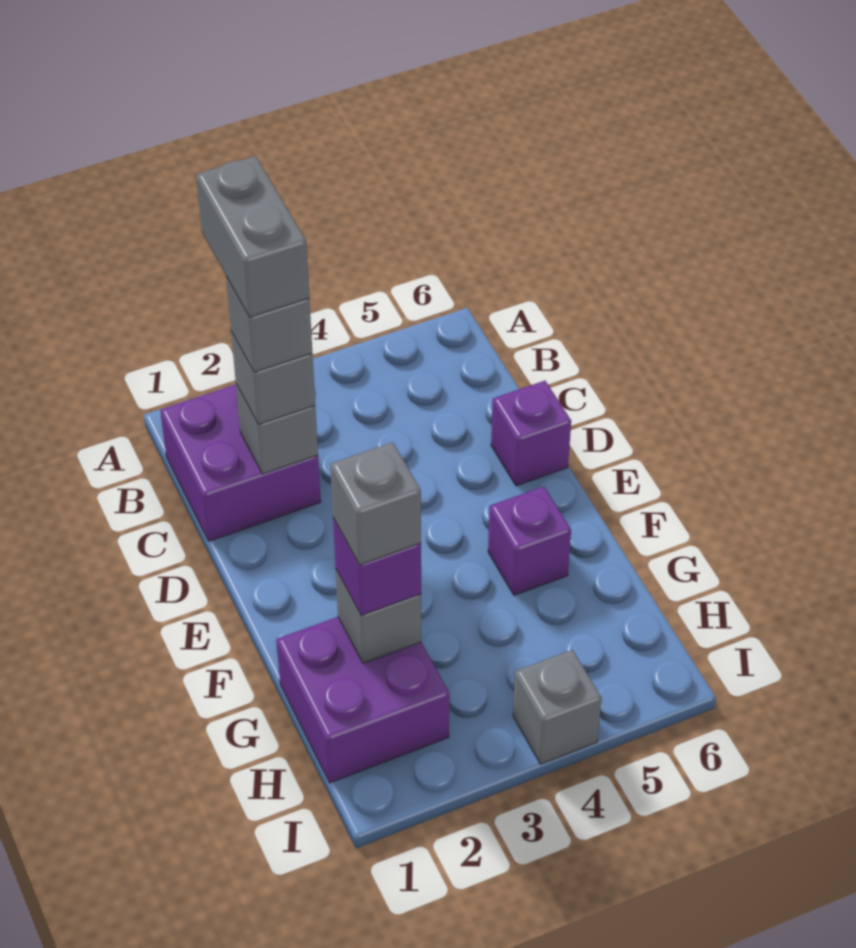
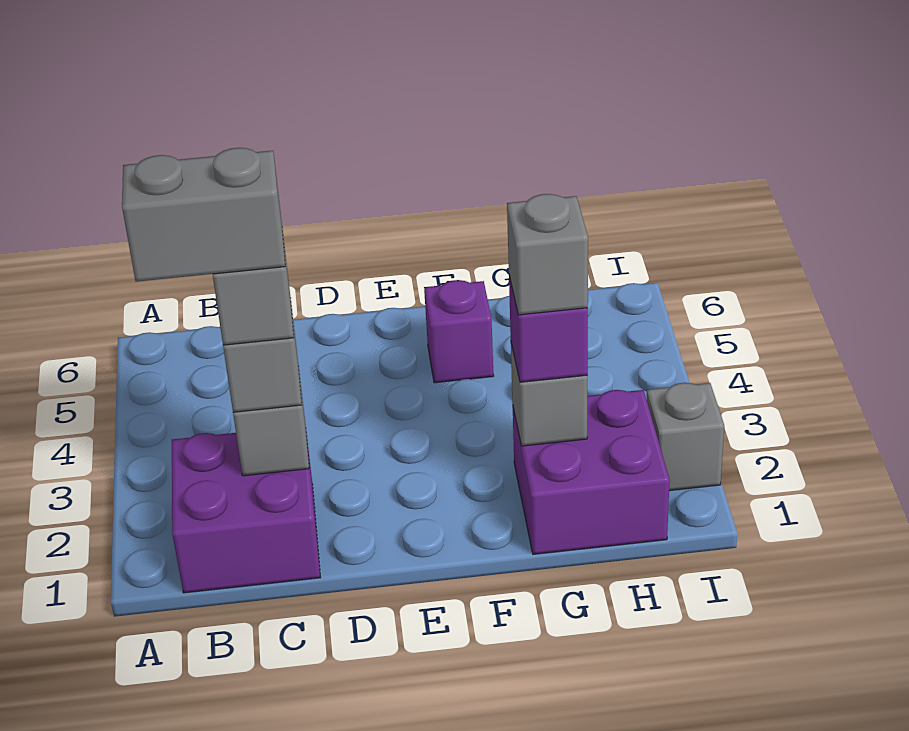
purple brick D6 level 1 -> none
grey brick I4 level 1 -> grey brick I2 level 1

